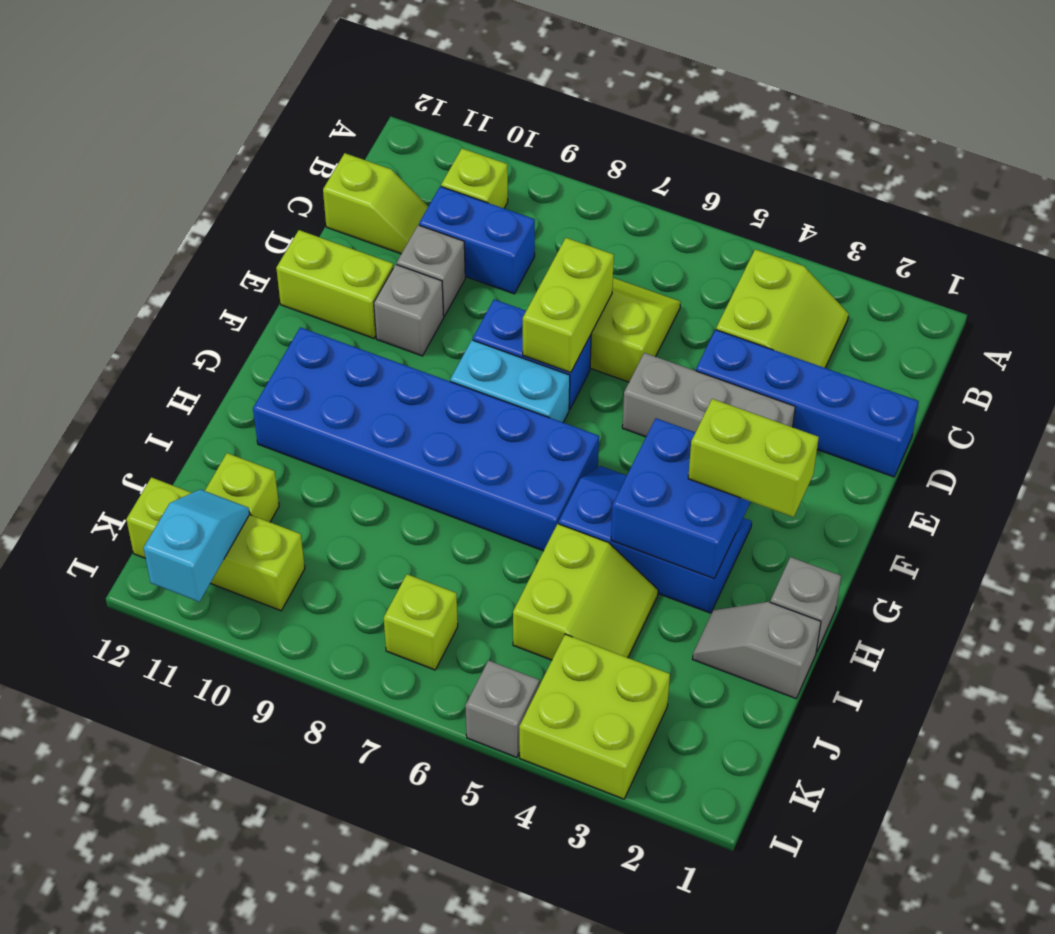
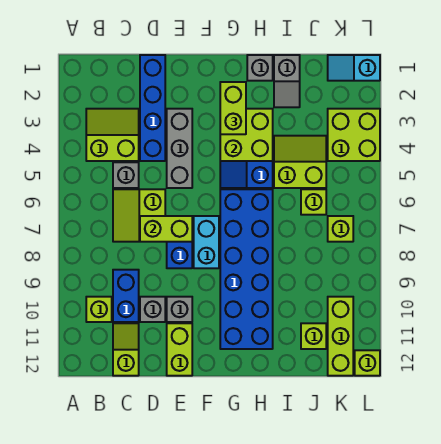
blue brick G3:H4 level 2 -> lime brick G3:H4 level 2
none -> lime brick J6 level 1
cyan slope K11:L11 level 2 top L -> cyan slope K1:L1 level 1 top L
grey brick L5 level 1 -> grey brick C5 level 1
none -> lime brick L12 level 1

